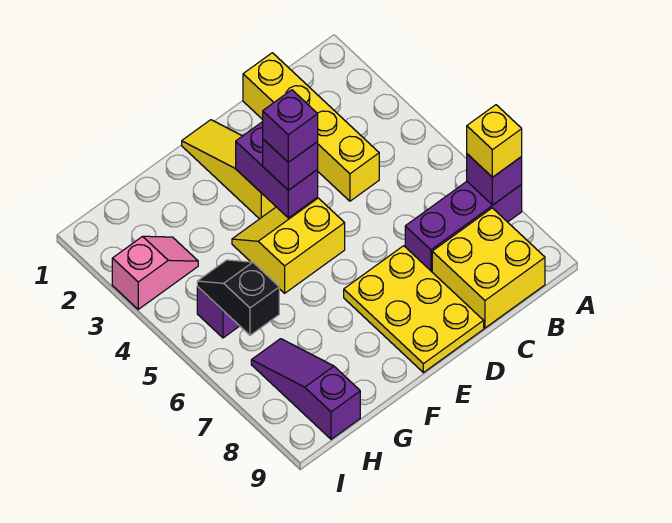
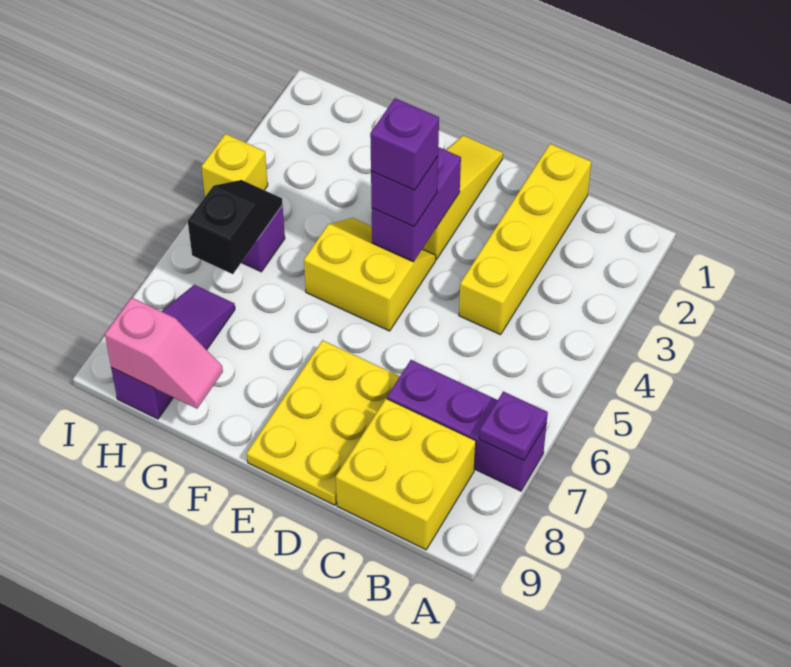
purple brick A7 level 2 -> purple plate A7 level 2
yellow brick A7 level 3 -> yellow brick I4 level 1
pink slope H3:I3 level 1 top I -> pink slope G9:H9 level 2 top H

